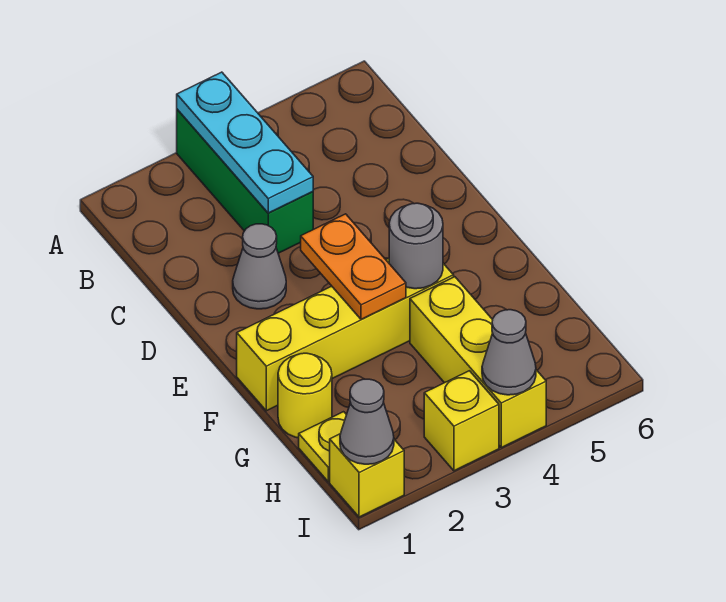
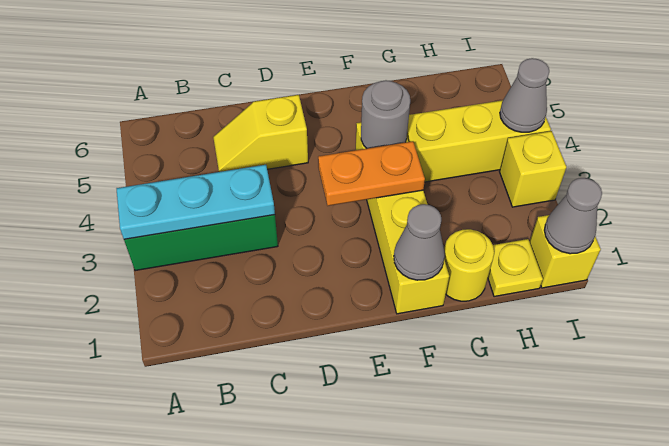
none -> yellow slope C5:D5 level 1 top D
grey cone D2 level 1 -> grey cone F1 level 2

